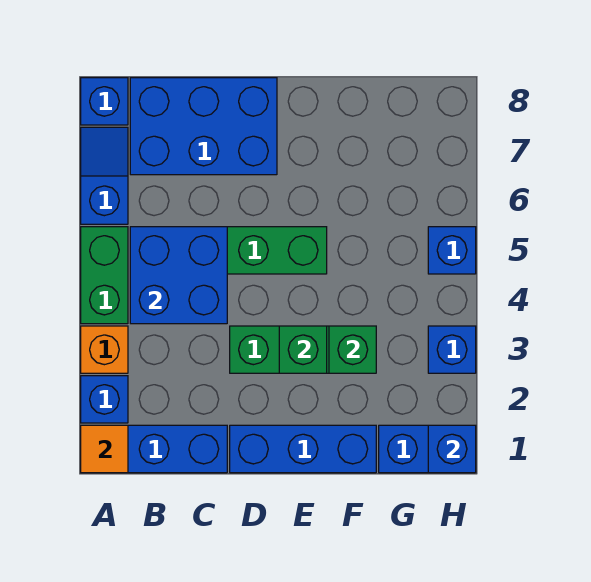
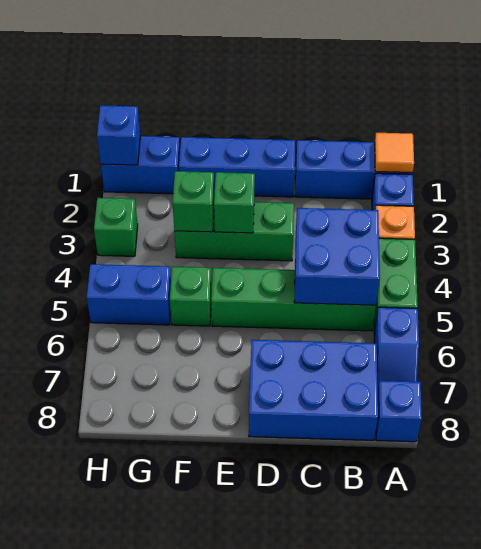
none -> green brick F5 level 1
blue brick H3 level 1 -> green brick H3 level 1
blue brick H5 level 1 -> blue brick G5:H5 level 1

